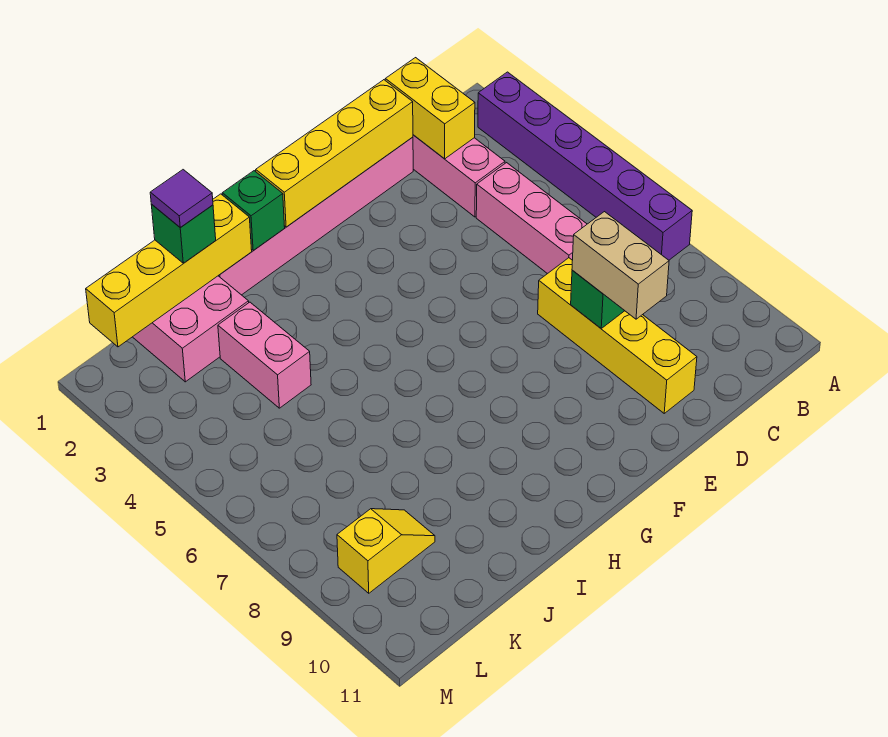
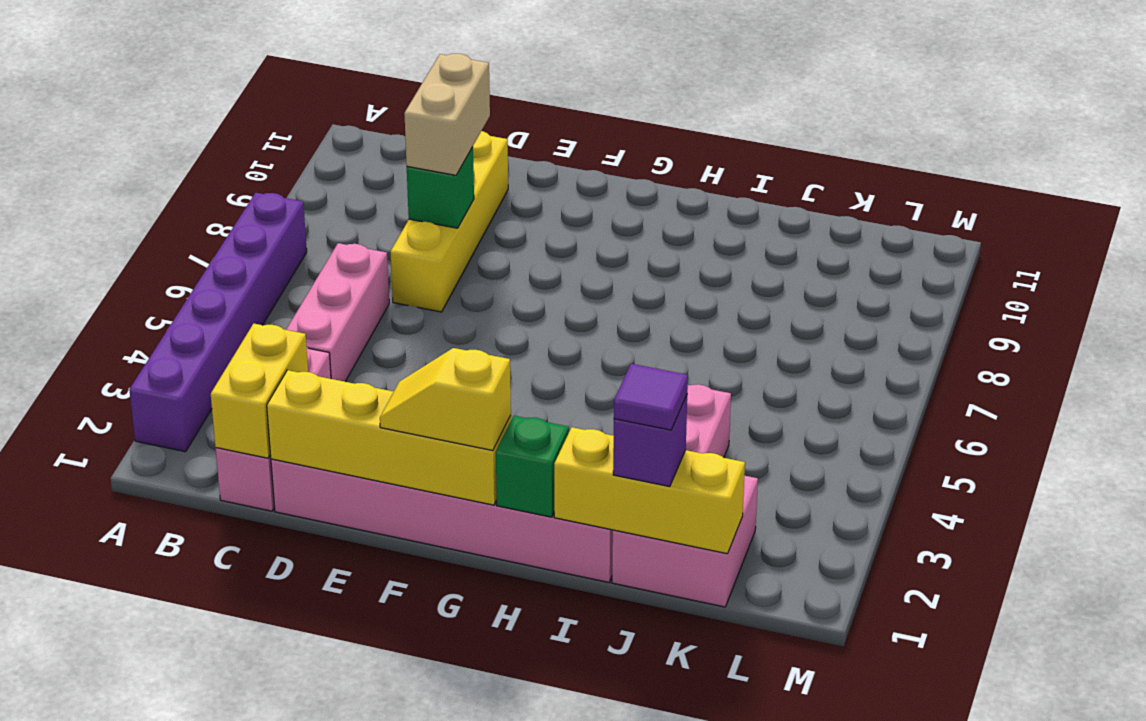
yellow brick I1:L1 level 2 -> yellow brick I1:K1 level 2
green brick J1 level 3 -> purple brick J1 level 3
yellow slope K9:L9 level 1 top L -> yellow slope F1:G1 level 3 top G

